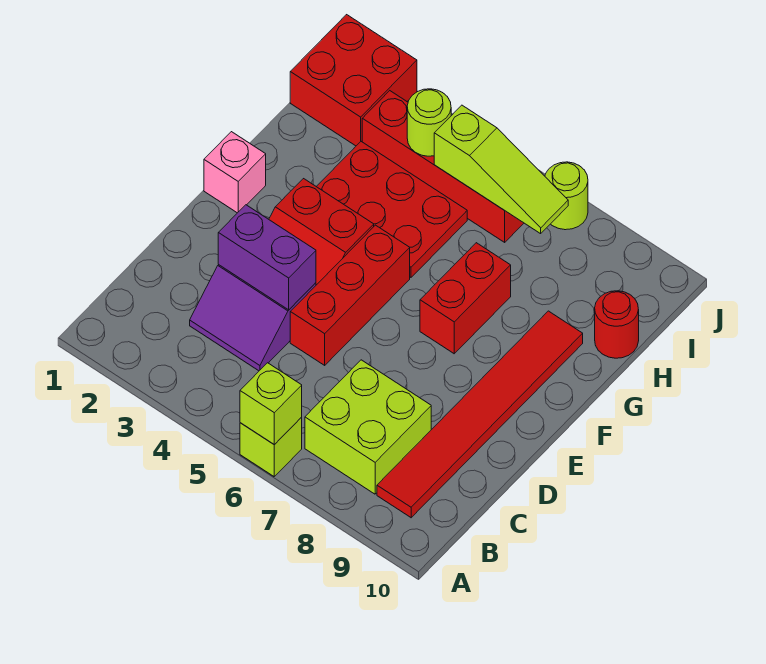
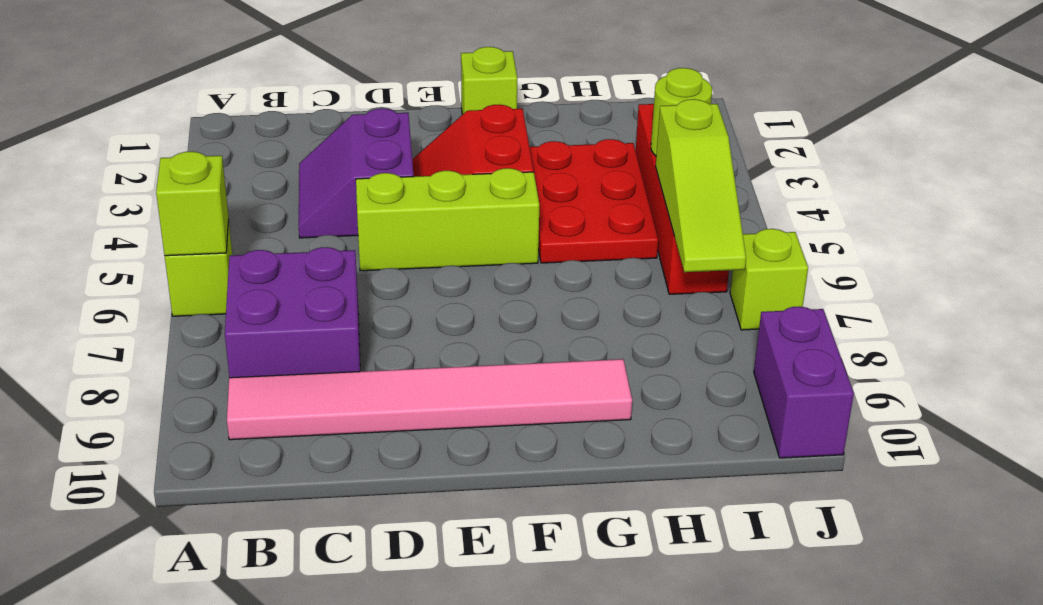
lime brick B7:C8 level 1 -> purple brick B7:C8 level 1
red tile B9:G9 level 1 -> pink tile B9:G9 level 1
purple brick D3:D4 level 2 -> purple brick J9:J10 level 1
red brick D5:F5 level 1 -> lime brick D5:F5 level 1
pink brick F1 level 1 -> lime brick F1 level 1
red brick F7:G7 level 1 -> none
red round brick H10 level 1 -> none
red brick I1:J2 level 1 -> none
lime round brick J7 level 1 -> lime brick J7 level 1

